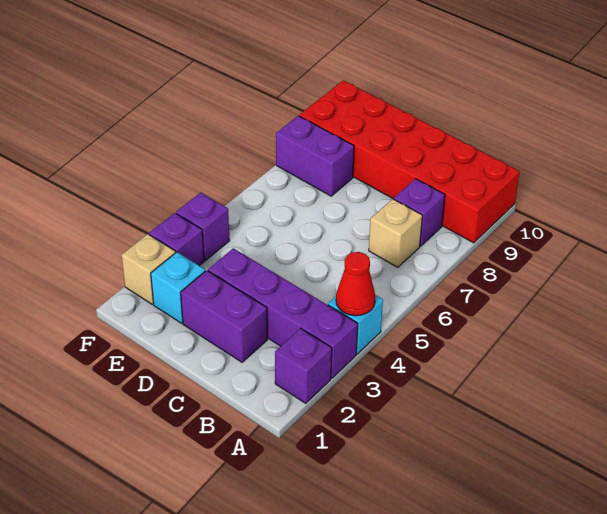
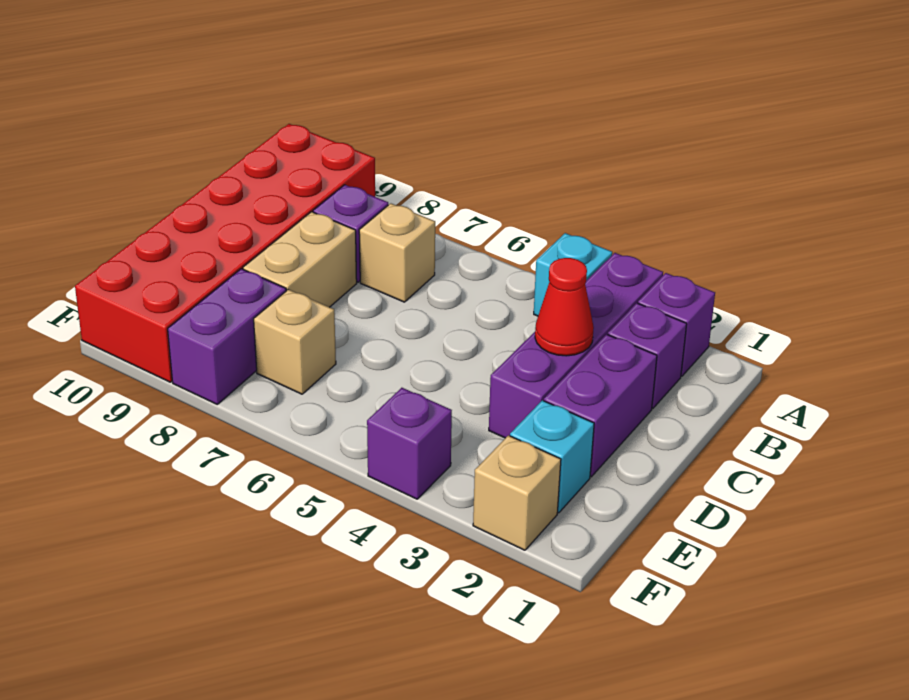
red cone A4 level 2 -> red cone C3 level 2
none -> tan brick C8:D8 level 1
none -> tan brick E7 level 1
purple brick F3 level 1 -> purple brick B2 level 1

